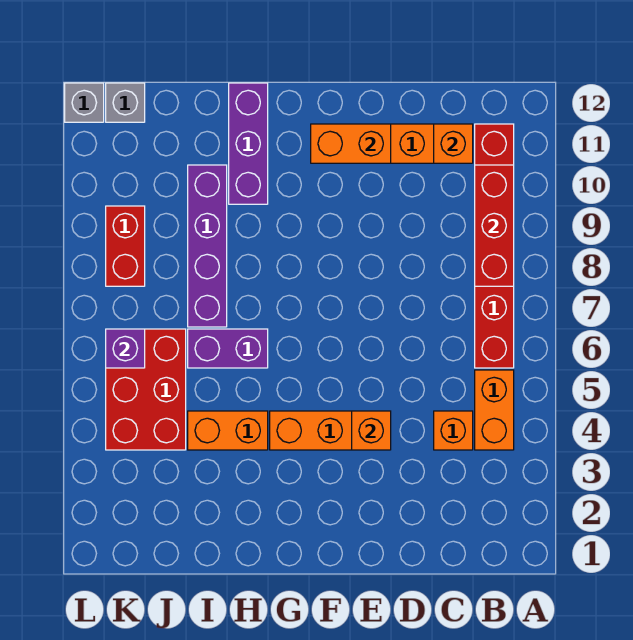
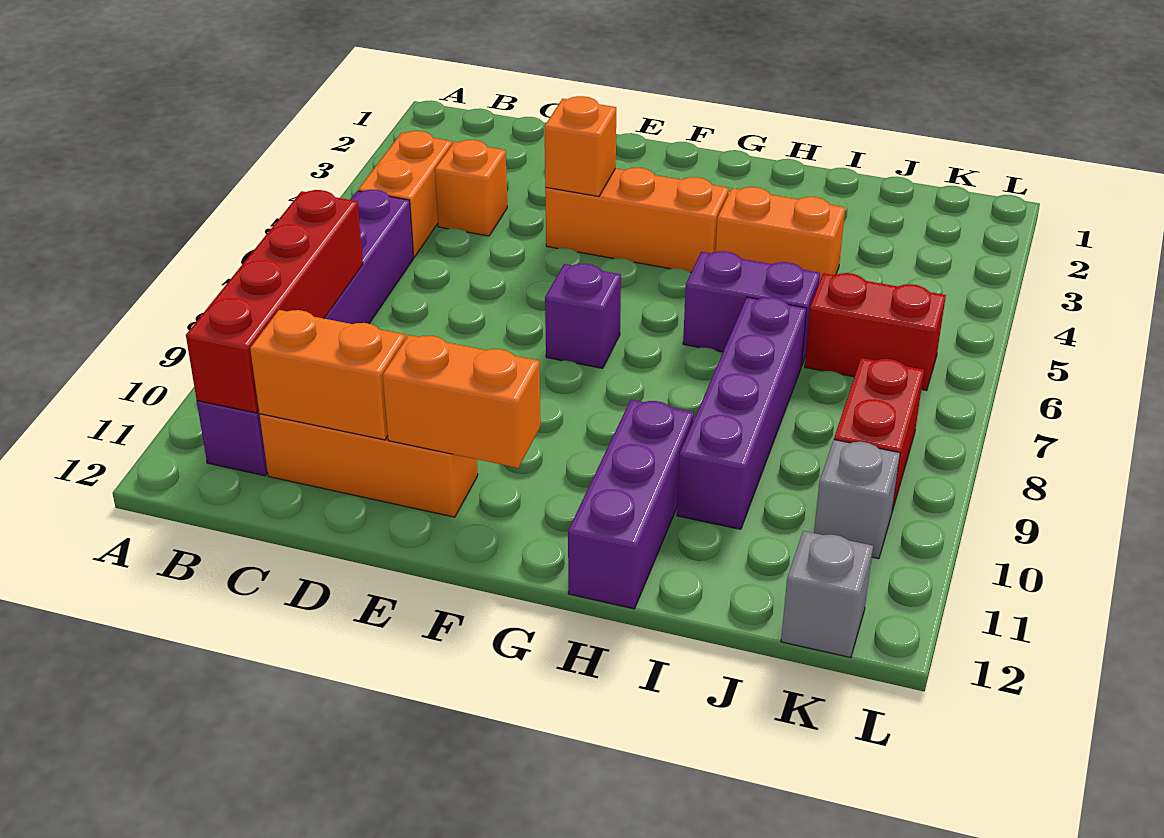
red brick B6:B11 level 1 -> purple brick B6:B11 level 1
red brick B8:B10 level 2 -> red brick B8:B11 level 2
orange brick C11 level 2 -> orange brick C11:D11 level 2
red brick J4:K6 level 1 -> red brick J6:K6 level 1
purple brick K6 level 2 -> purple brick F7 level 1
grey brick L12 level 1 -> grey brick K10 level 1

